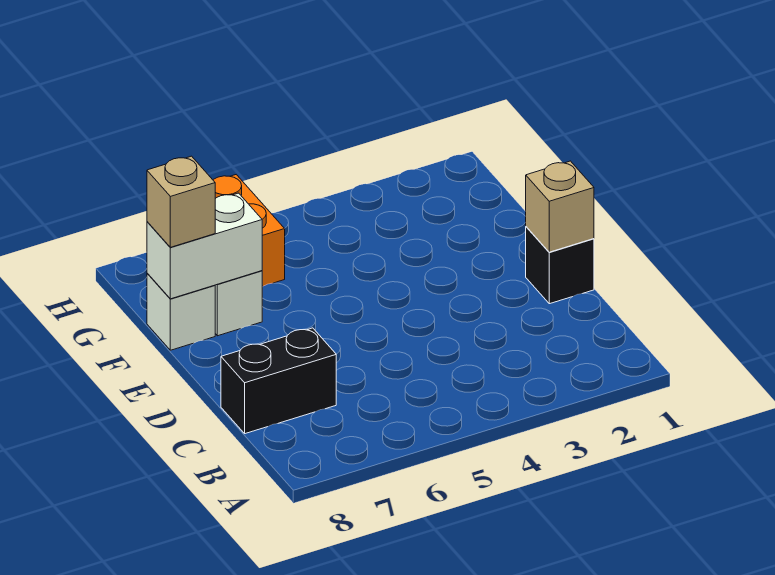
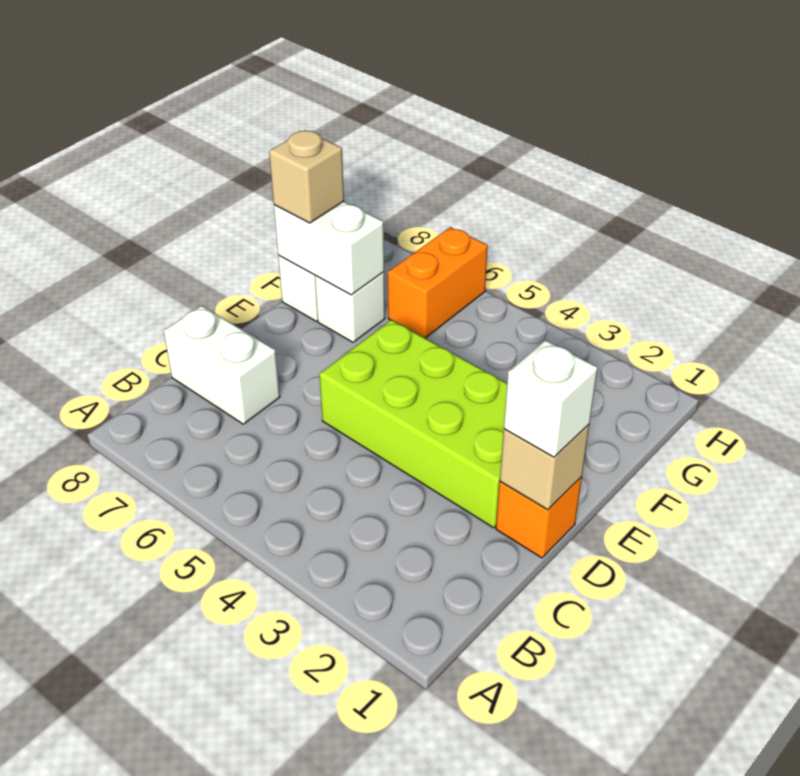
black brick C7:C8 level 1 -> white brick C7:C8 level 1
black brick D1 level 1 -> orange brick D1 level 1
none -> white brick D1 level 3
none -> lime brick D2:E5 level 1

